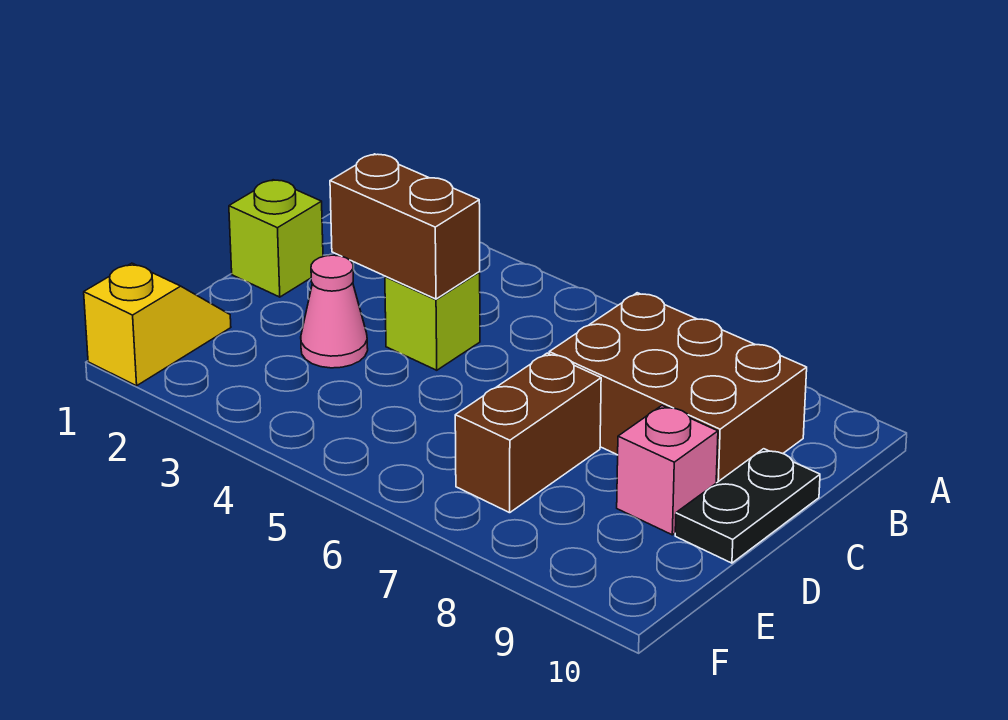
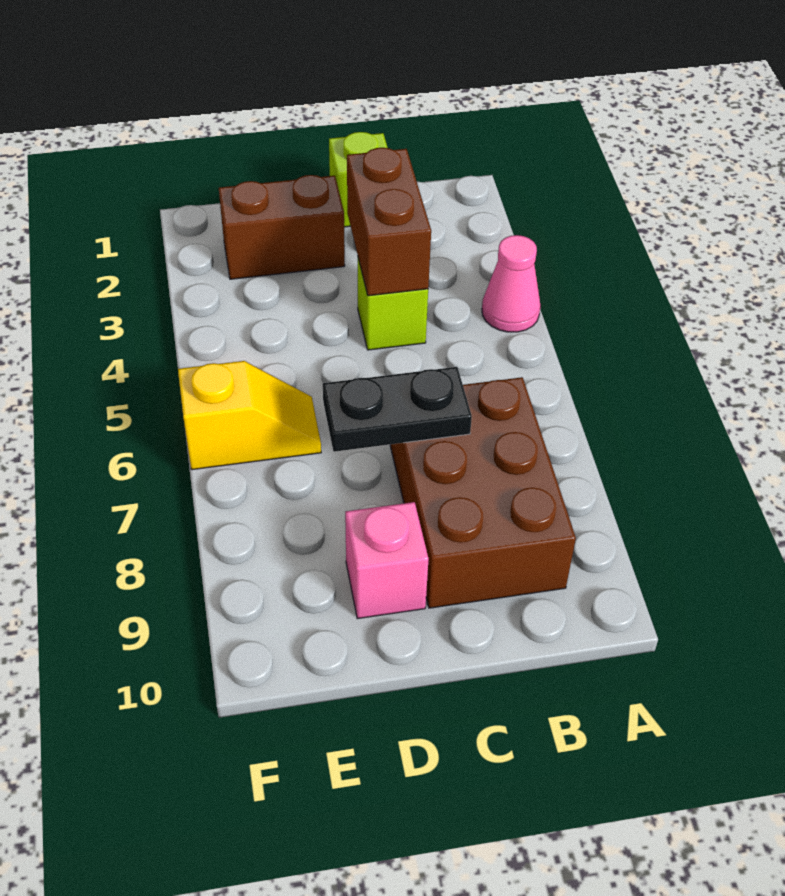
black plate C10:D10 level 1 -> black plate C7:D7 level 2
pink cone D3 level 1 -> pink cone A4 level 1
brown brick D7:E7 level 1 -> brown brick D2:E2 level 1
yellow slope E1:F1 level 1 top F -> yellow slope E6:F6 level 1 top F

